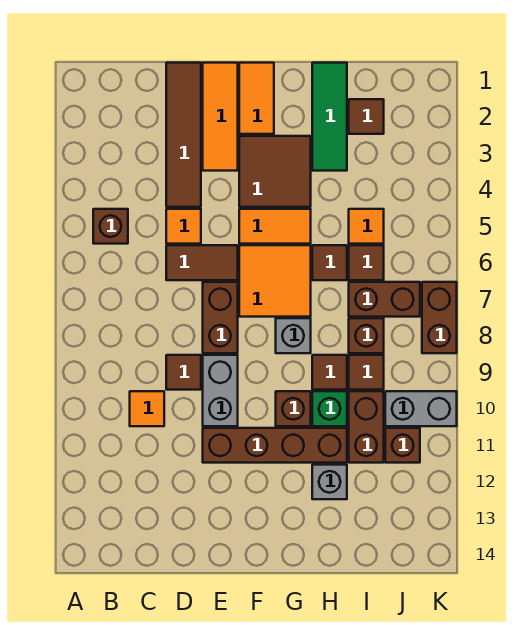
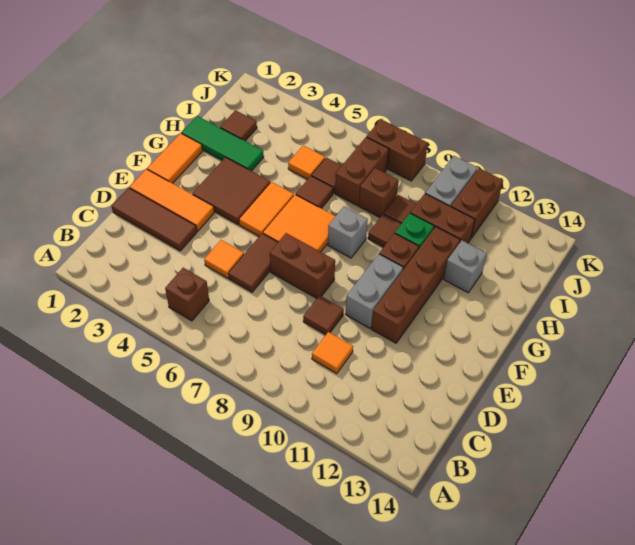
brown tile D1:D4 level 1 -> brown tile D1:D3 level 1
grey brick E9:E10 level 1 -> grey brick E10:F10 level 1
orange tile F1:F2 level 1 -> orange tile F1:G1 level 1
brown brick J11 level 1 -> brown brick J11:K11 level 1

